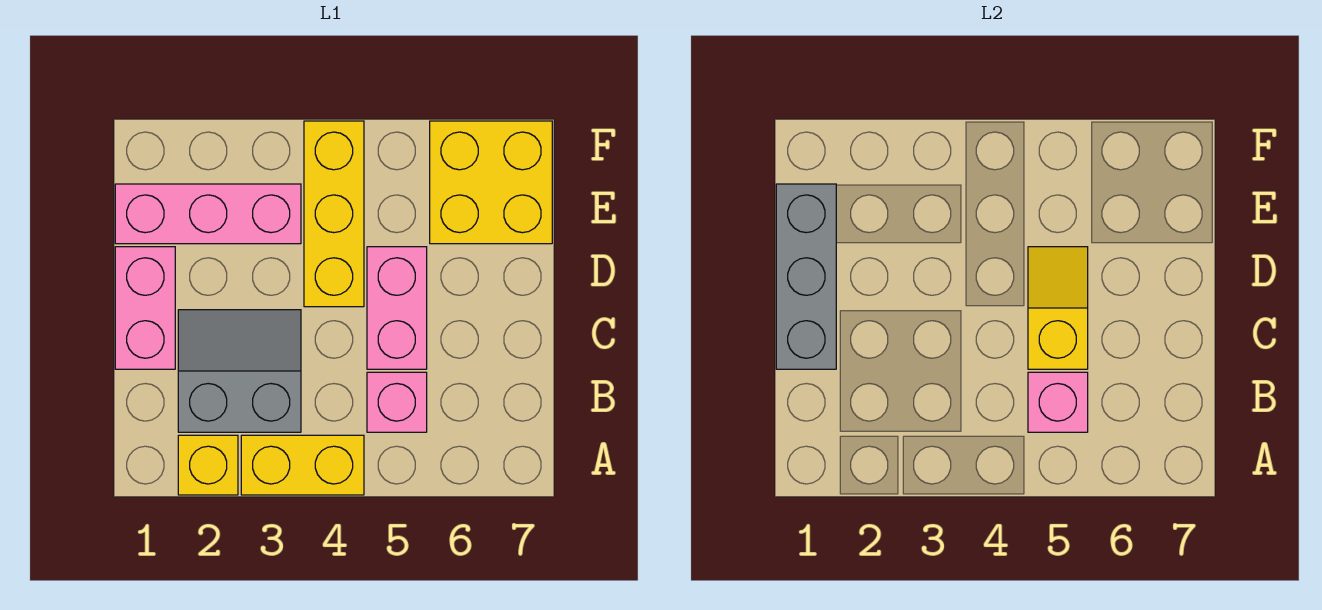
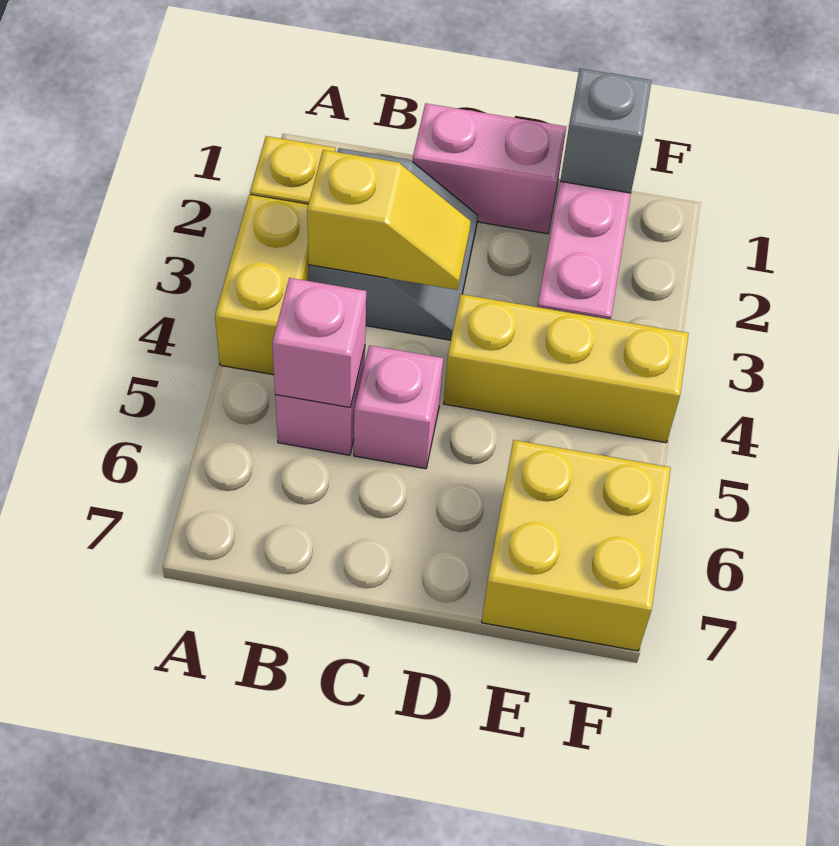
grey brick C1:E1 level 2 -> grey brick E1 level 2
pink brick C5:D5 level 1 -> pink brick C5 level 1
yellow slope C5:D5 level 2 top C -> yellow slope B3:C3 level 2 top B

